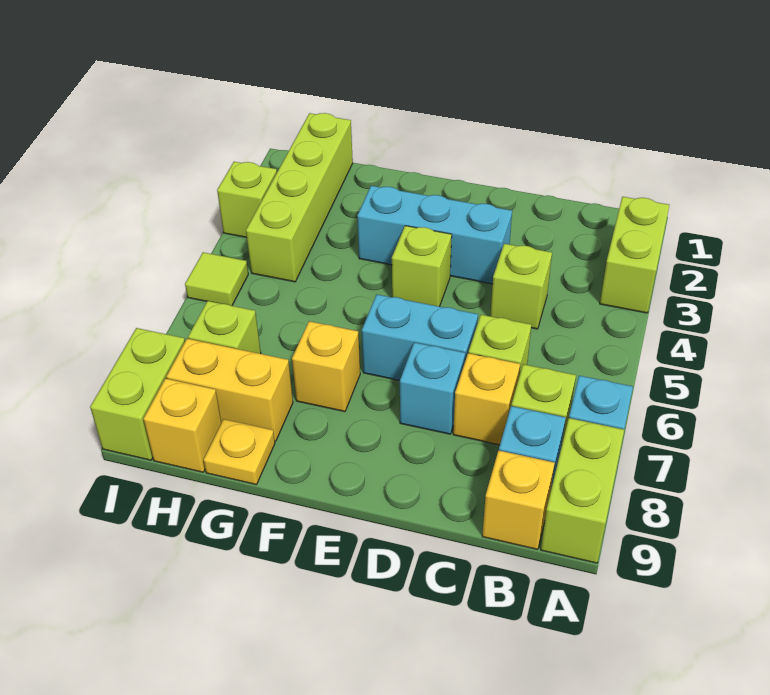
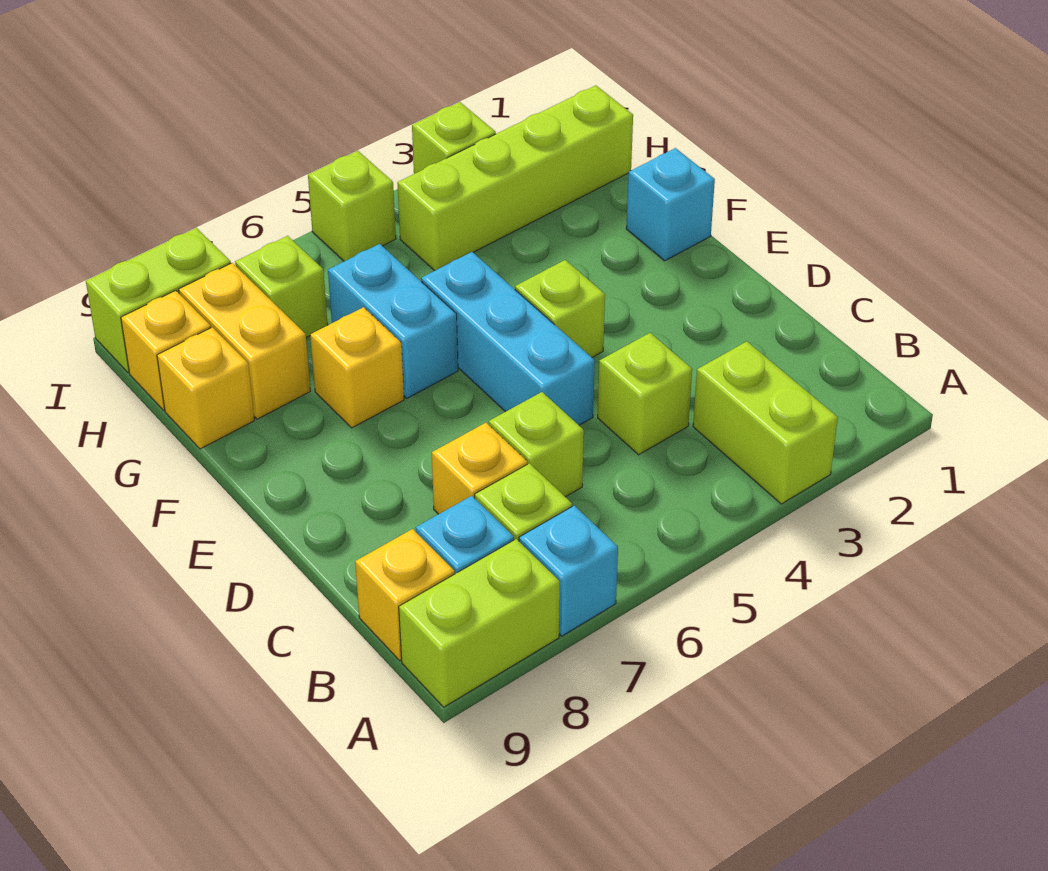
lime brick A2:A3 level 1 -> lime brick A3:B3 level 1
cyan brick D3:F3 level 1 -> cyan brick D5:F5 level 1
cyan brick D6:E6 level 1 -> cyan brick F6:G6 level 1
cyan brick D7 level 1 -> cyan brick F1 level 1
yellow plate G9 level 1 -> yellow brick G9 level 1
lime tile I5 level 1 -> lime brick I5 level 1

